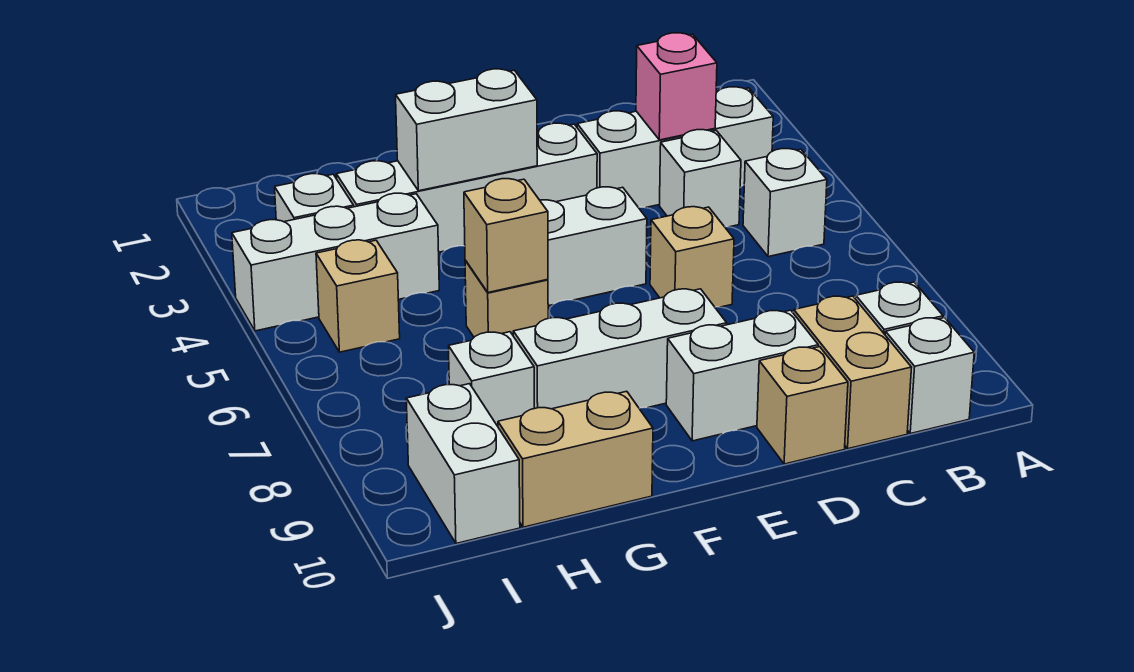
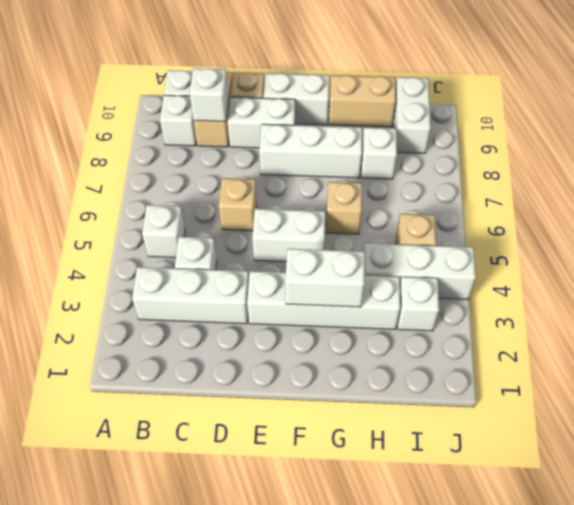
pink brick C3 level 2 -> none
none -> white brick C9 level 2
none -> white brick E10:F10 level 1
tan brick G6 level 2 -> none

